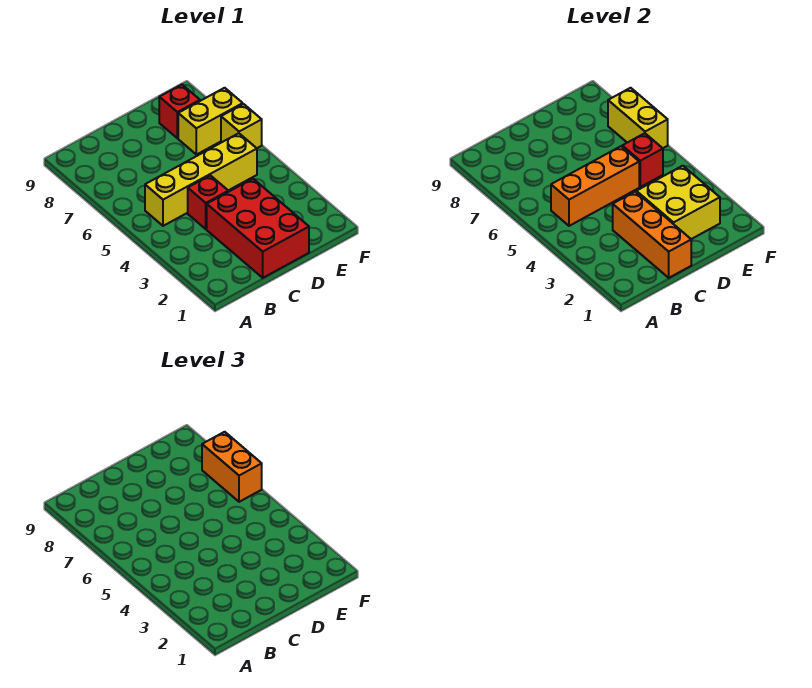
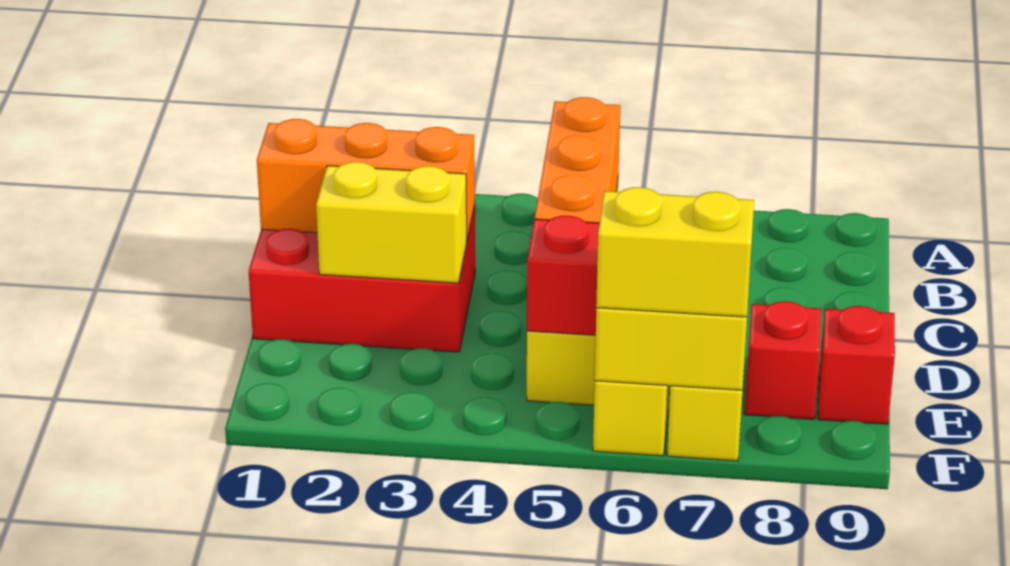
red brick C4 level 1 -> red brick E9 level 1
yellow brick D2:E3 level 2 -> yellow brick D2:D3 level 2
orange brick F6:F7 level 3 -> yellow brick F6:F7 level 3

